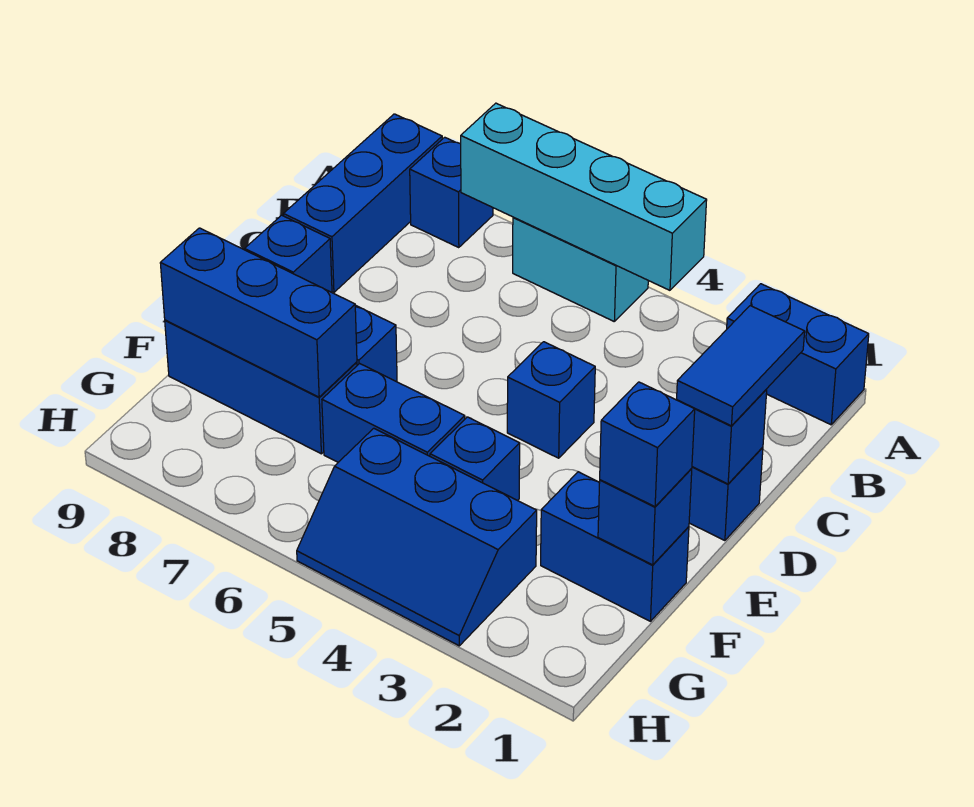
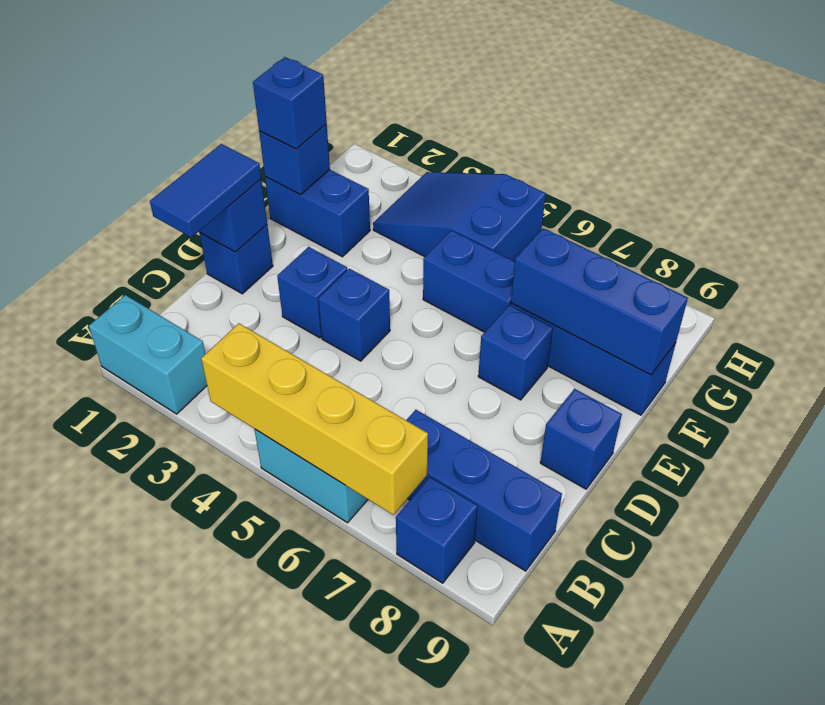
blue brick A1:A2 level 1 -> cyan brick A1:A2 level 1
cyan brick A4:A7 level 2 -> yellow brick A4:A7 level 2
blue brick A9:C9 level 1 -> blue brick B7:B9 level 1
blue brick F4 level 1 -> blue brick D3 level 1
blue slope G3:H5 level 1 top G -> blue slope G3:H5 level 1 top 5

